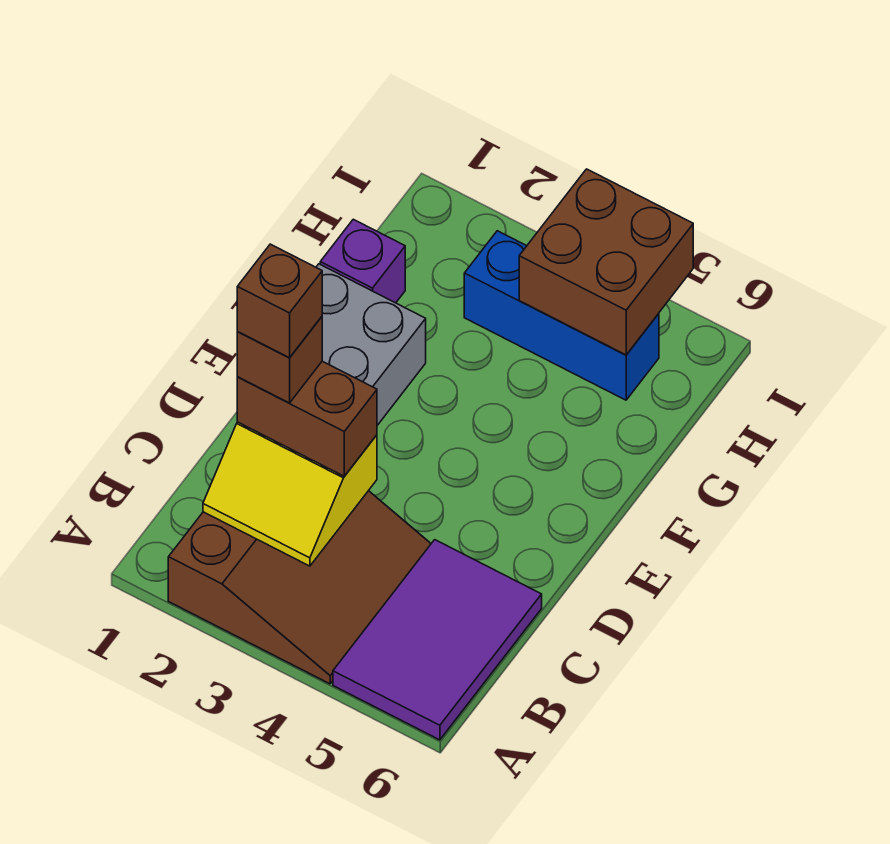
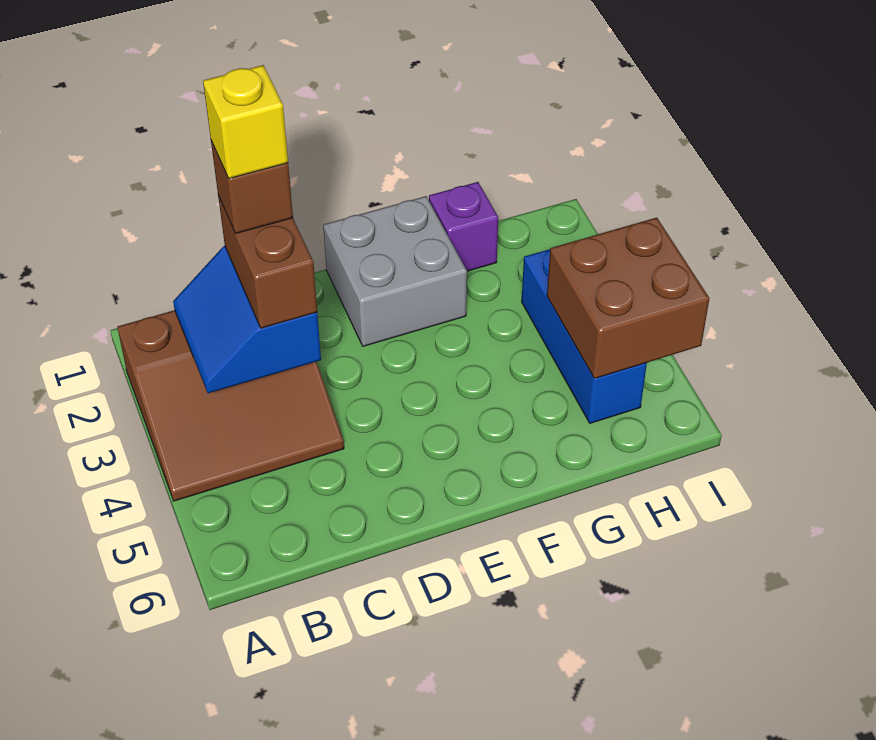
purple tile A5:C6 level 1 -> none
yellow slope B2:C3 level 2 top C -> blue slope B2:C3 level 2 top C
brown brick C2 level 5 -> yellow brick C2 level 5

